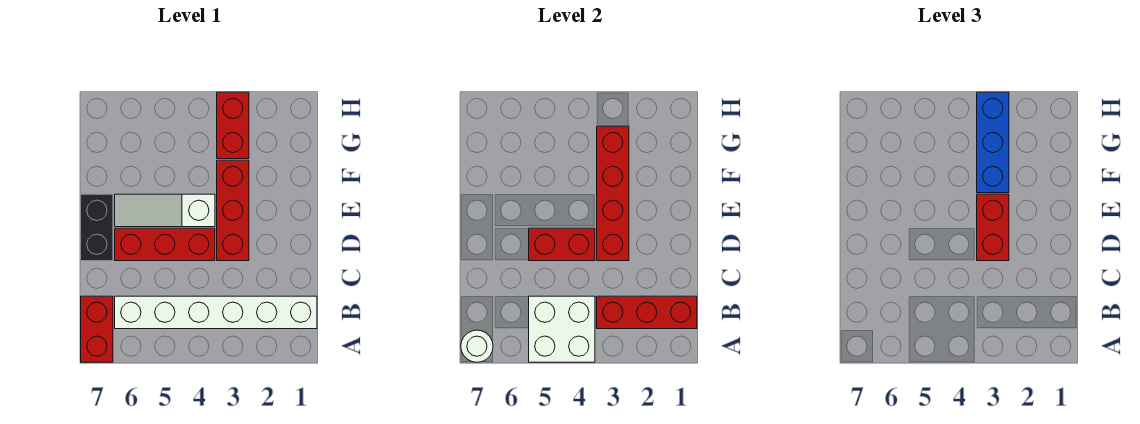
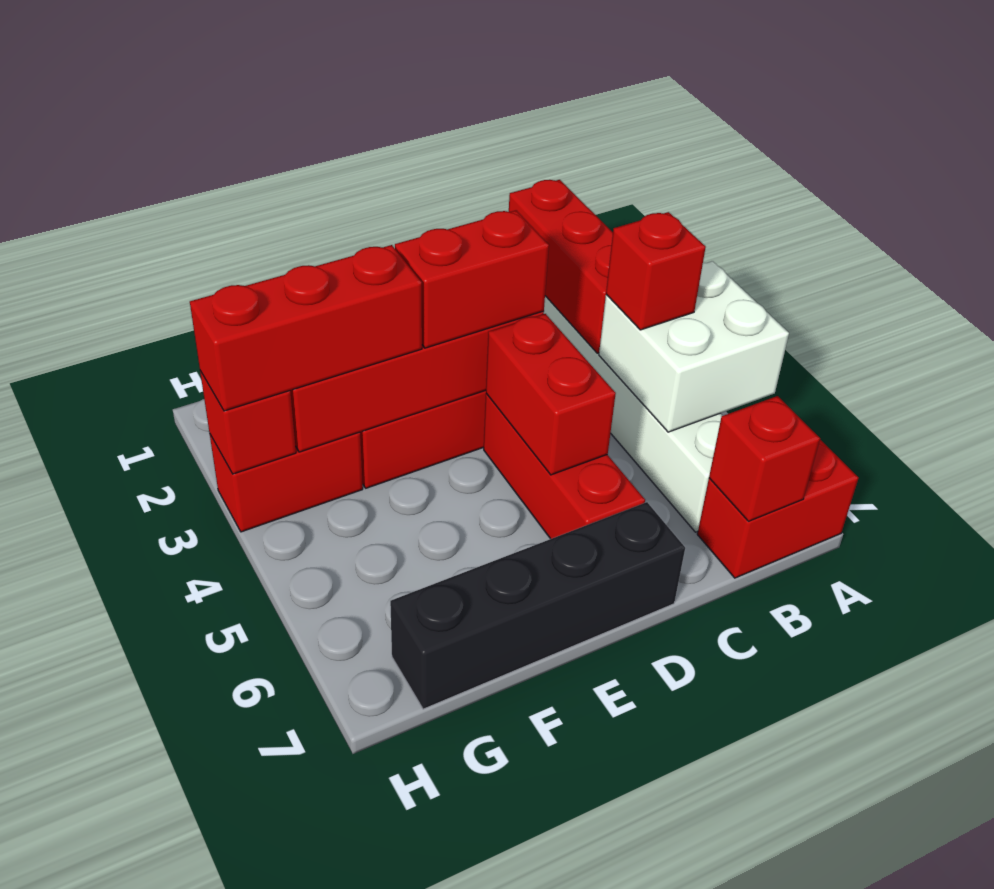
white round brick A7 level 2 -> none
none -> red brick B4 level 3
none -> red brick B7 level 2
black brick D7:E7 level 1 -> black brick D7:G7 level 1
white slope E4:E6 level 1 top 4 -> none
blue brick F3:H3 level 3 -> red brick F3:H3 level 3
none -> red brick H3 level 2

